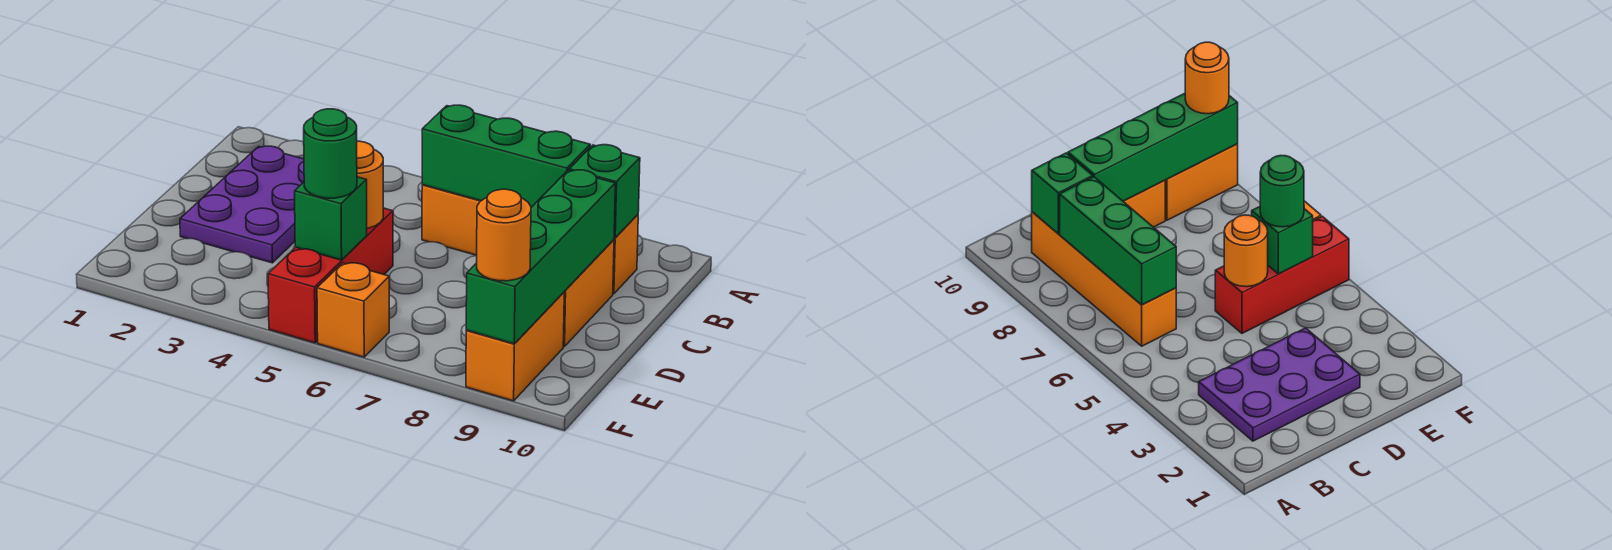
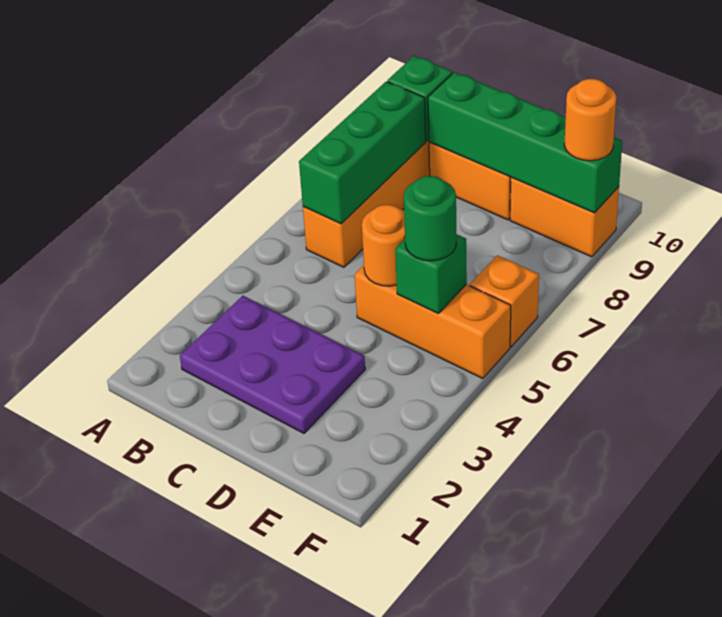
red brick D5:F5 level 1 -> orange brick D5:F5 level 1

